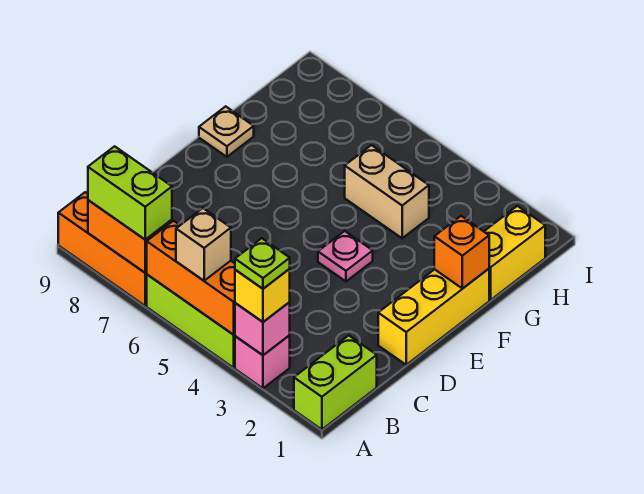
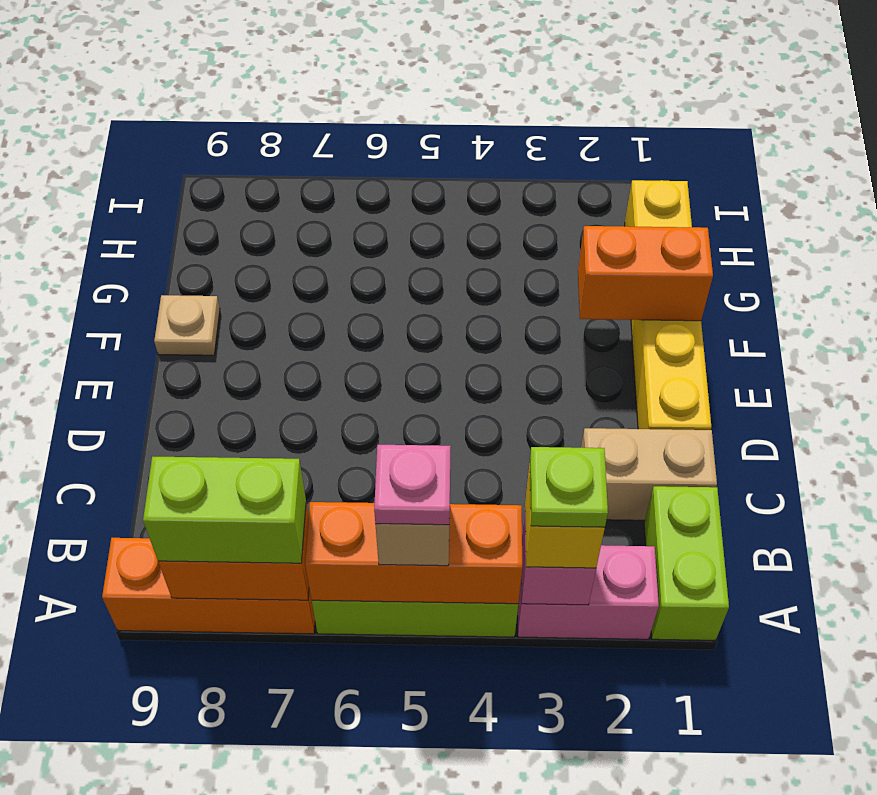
pink brick A3 level 1 -> pink brick A2:A3 level 1
pink plate E4 level 1 -> pink plate A5 level 4
orange brick F1 level 2 -> orange brick F1:F2 level 2
tan brick G4:G5 level 1 -> tan brick C1:C2 level 1

